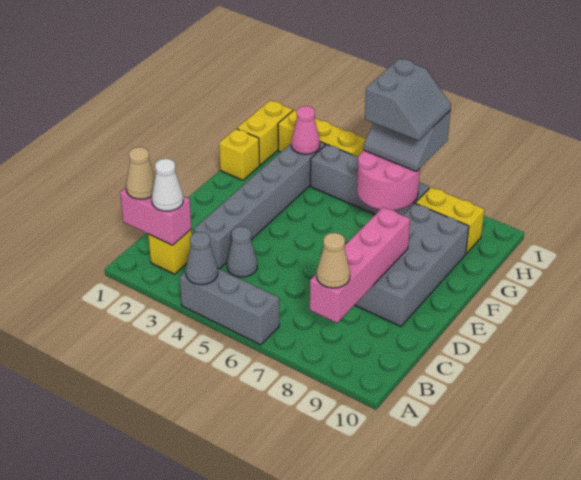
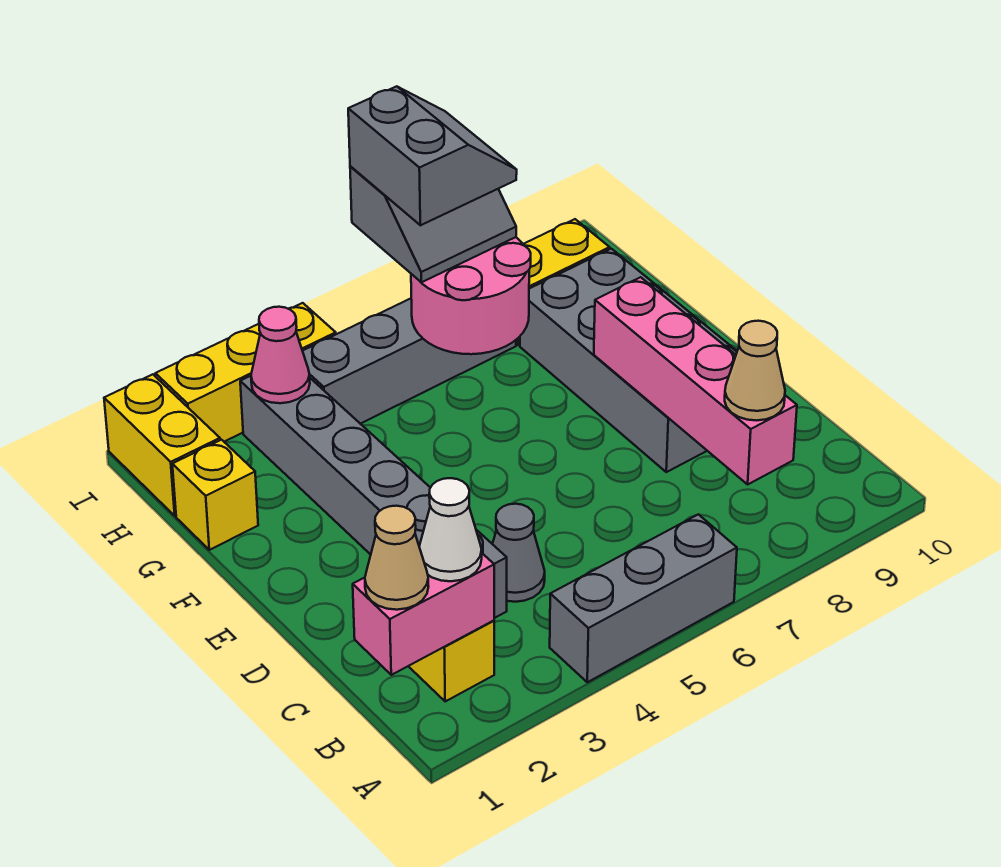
grey cone A4 level 2 -> none

